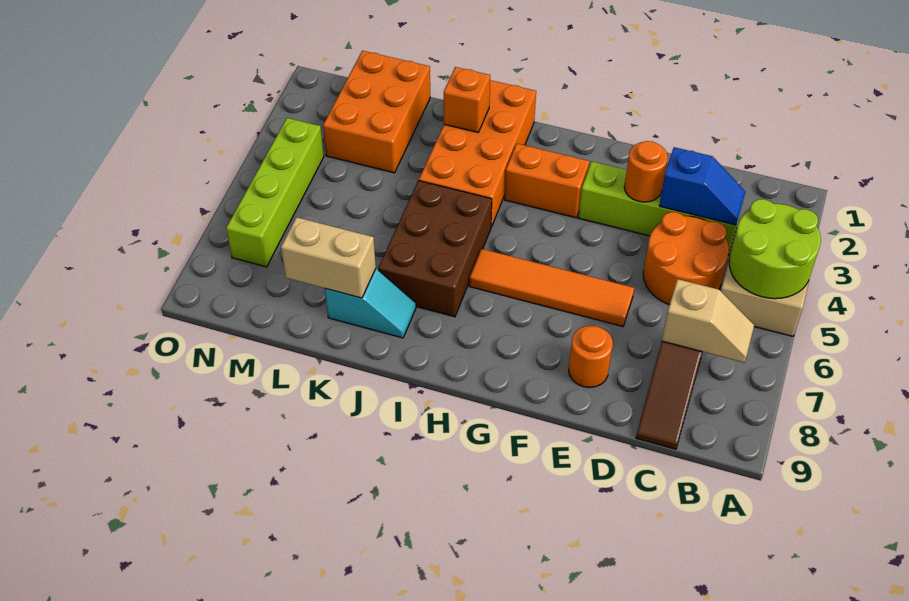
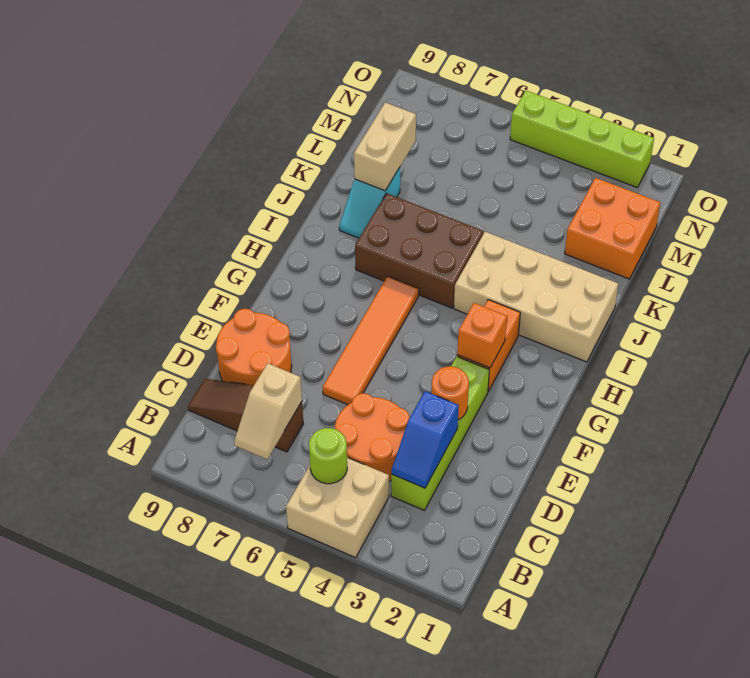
lime round brick A4:B5 level 2 -> lime round brick B5 level 2
orange round brick E8 level 1 -> orange round brick D8:E9 level 1
orange brick I1:J4 level 1 -> tan brick I1:J4 level 1
orange brick J2 level 2 -> orange brick G3 level 2
orange brick L1:M3 level 1 -> orange brick L1:M2 level 1
lime brick N4:N7 level 1 -> lime brick O2:O5 level 1

